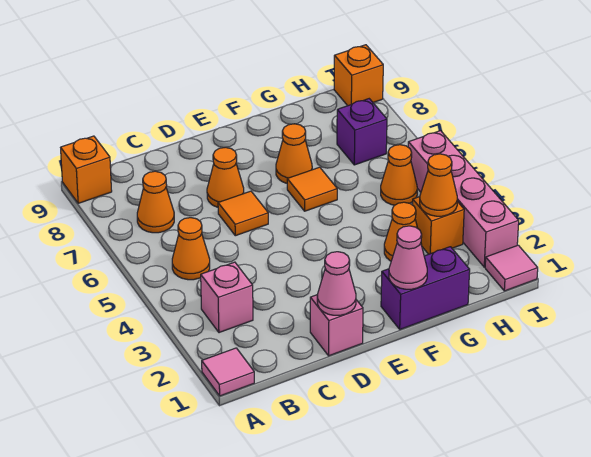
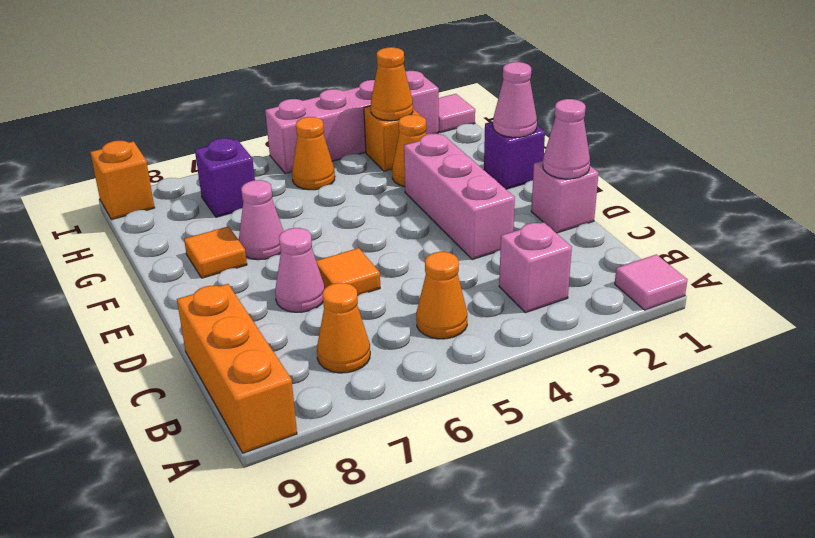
orange brick A9 level 1 -> orange brick A9:C9 level 1
none -> pink brick D3:F3 level 1
orange cone D7 level 1 -> pink cone D7 level 1
purple brick F1:G1 level 1 -> purple brick F1 level 1
orange tile F6 level 1 -> orange tile F8 level 1
orange cone F7 level 1 -> pink cone F7 level 1

